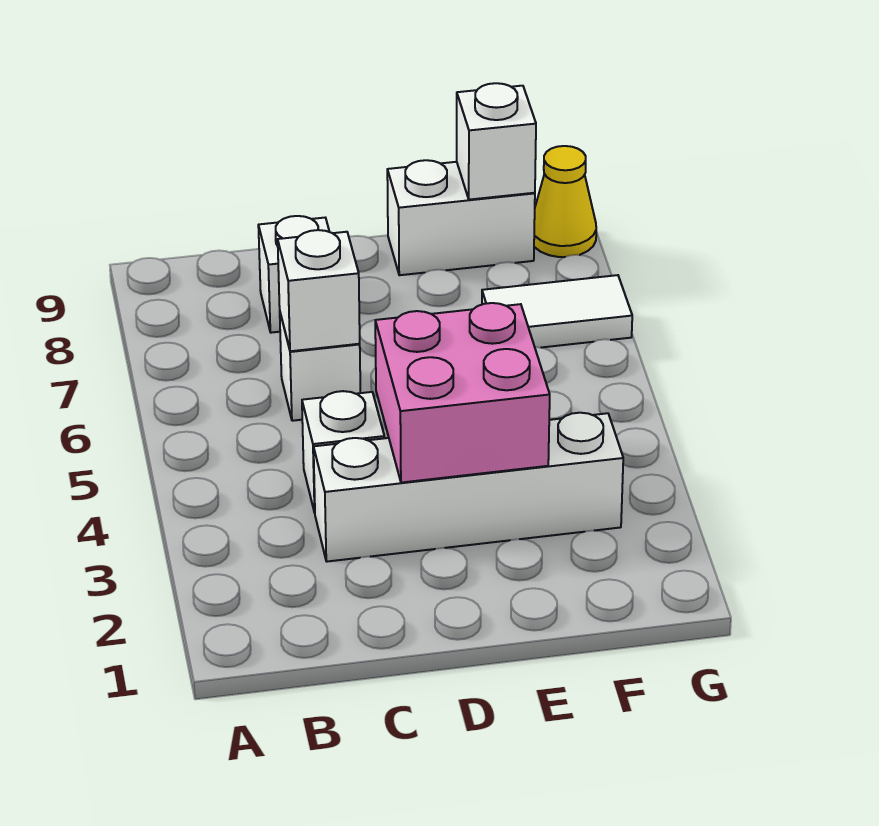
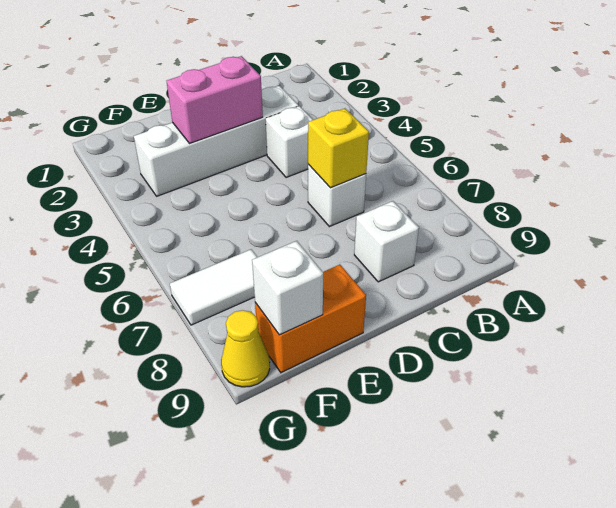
white brick C6 level 2 -> yellow brick C6 level 2
pink brick D3:E4 level 2 -> pink brick D3:E3 level 2
white brick E9:F9 level 1 -> orange brick E9:F9 level 1

